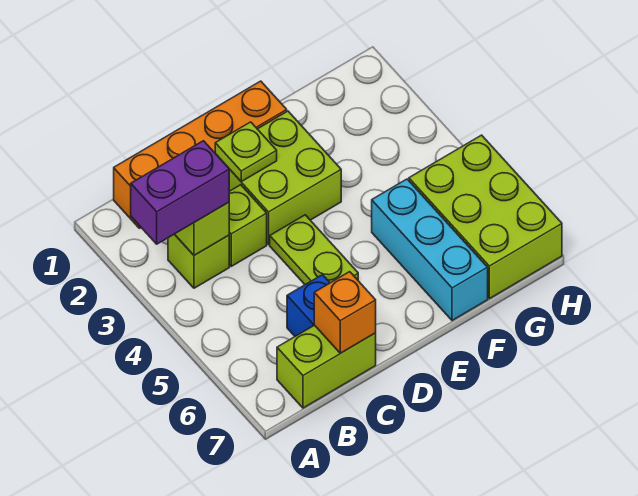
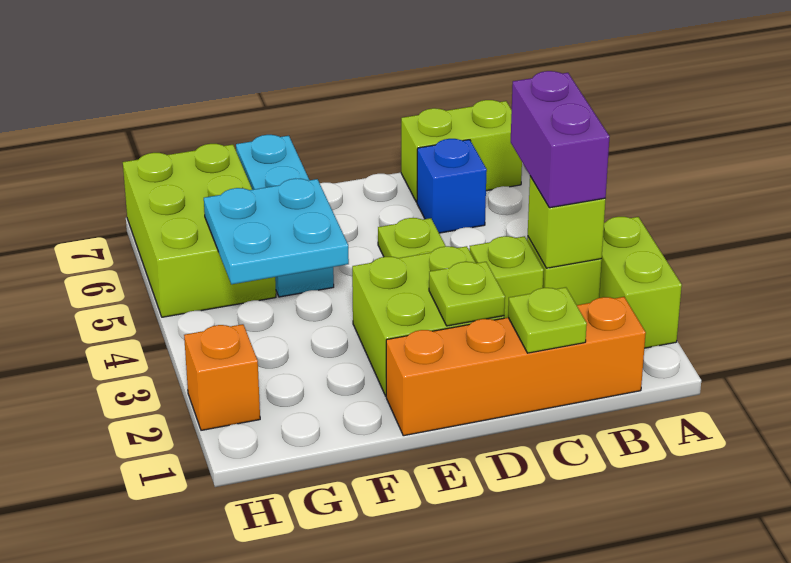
none -> lime brick A2:A3 level 1
purple brick A3:B3 level 3 -> purple brick B3:B4 level 3
none -> lime plate C1 level 2
orange brick C7 level 2 -> orange brick H2 level 1
none -> cyan plate F4:G5 level 2

